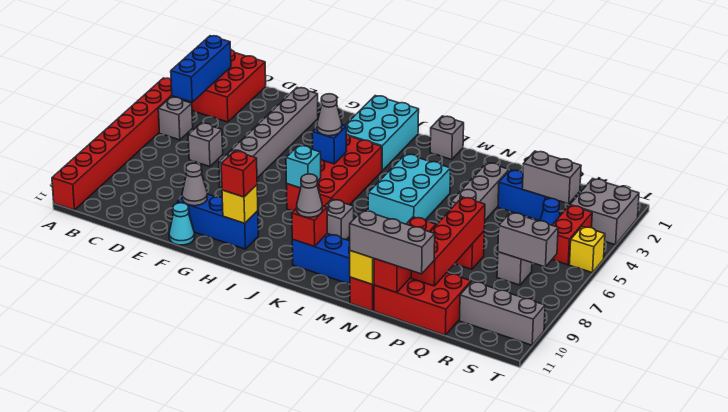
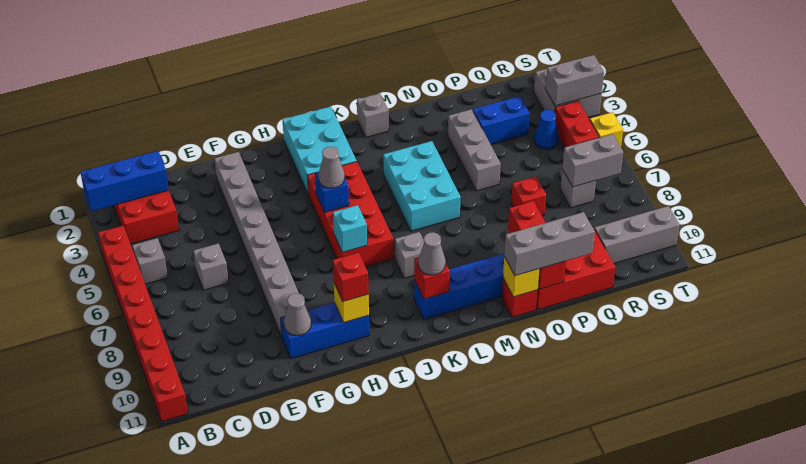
blue brick B2:B4 level 2 -> blue brick A2:C2 level 2
grey brick F2:F7 level 1 -> grey brick F2:F9 level 1
cyan cone F11 level 1 -> none
red brick P7:P10 level 2 -> none
grey brick Q3:R3 level 2 -> grey brick S3:T3 level 2

